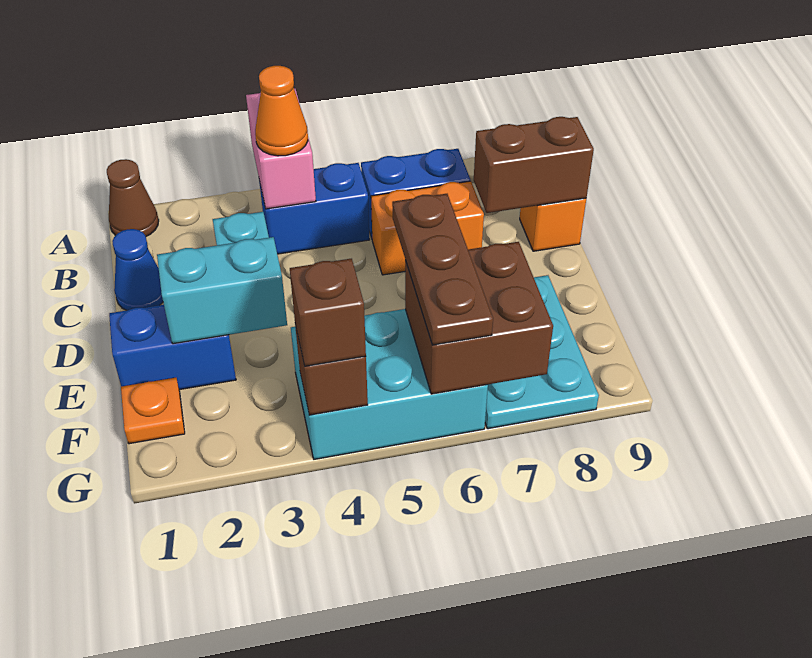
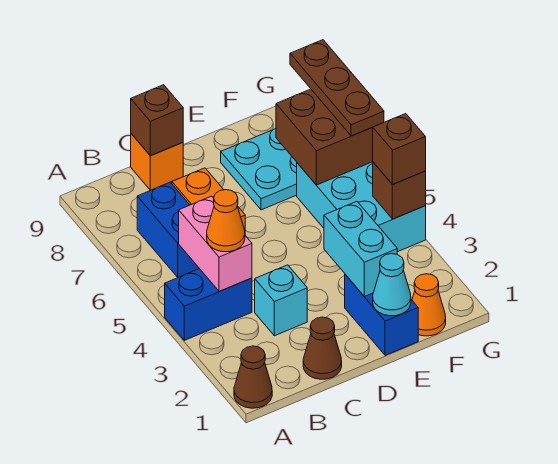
pink brick A4:B4 level 2 -> pink brick B4:B5 level 2
blue brick B4:B5 level 1 -> blue brick A4:B4 level 1
blue cone C1 level 1 -> brown cone C1 level 1
brown brick C8:C9 level 2 -> brown brick C9 level 2
none -> cyan cone E1 level 2
brown plate E6:G6 level 3 -> brown plate G6:G8 level 3
orange plate F1 level 1 -> orange cone F1 level 1

